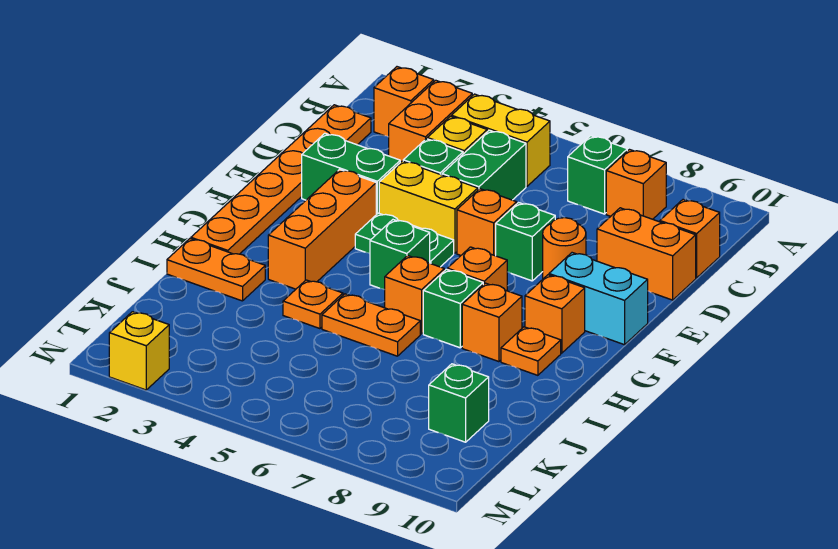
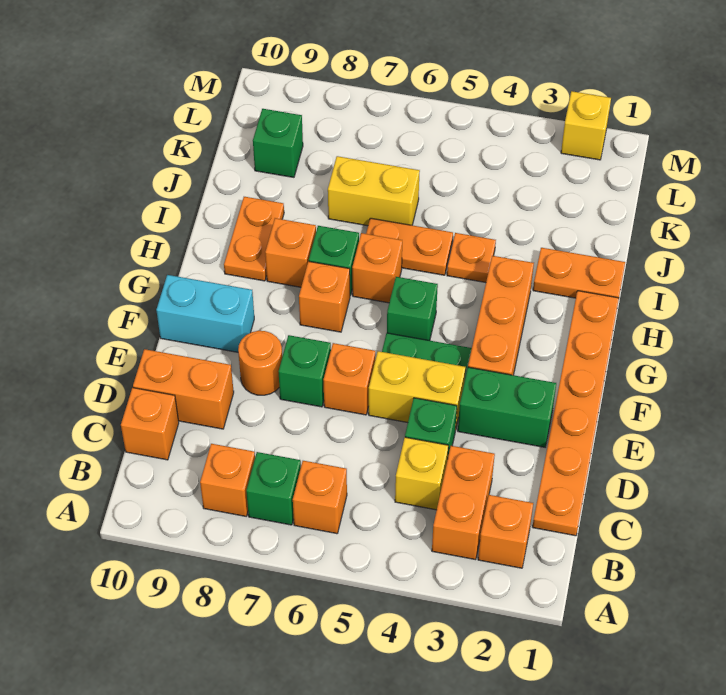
yellow brick B4:B5 level 1 -> yellow brick J6:J7 level 1
green brick C5:D5 level 1 -> none
orange brick G9 level 1 -> orange brick B6 level 1
orange plate H9 level 1 -> orange plate H9:I9 level 1

